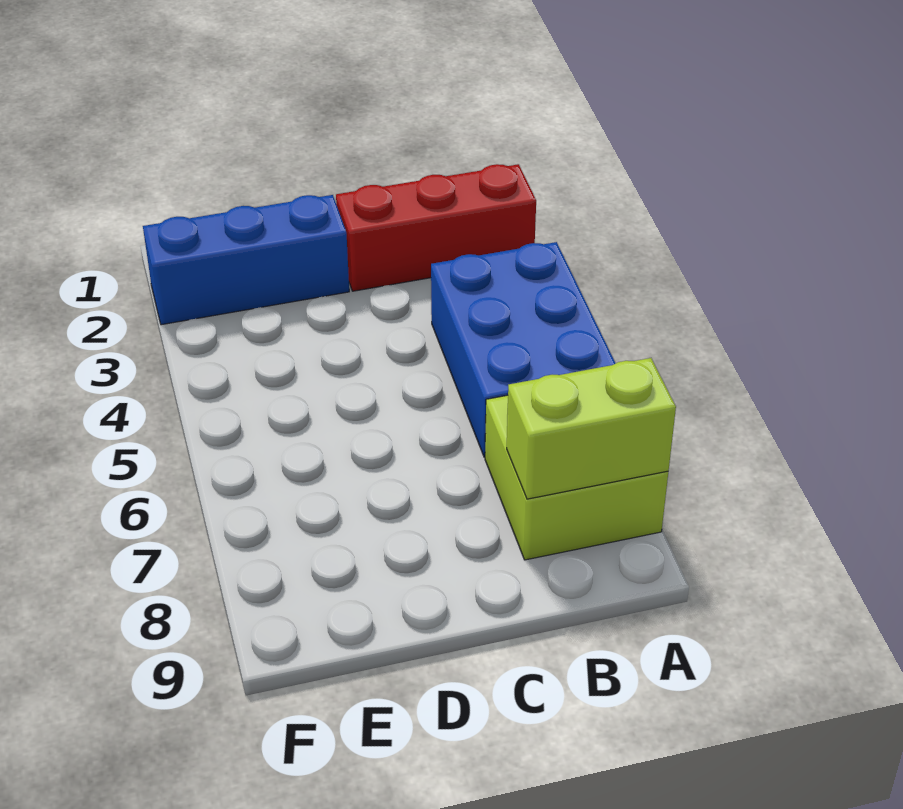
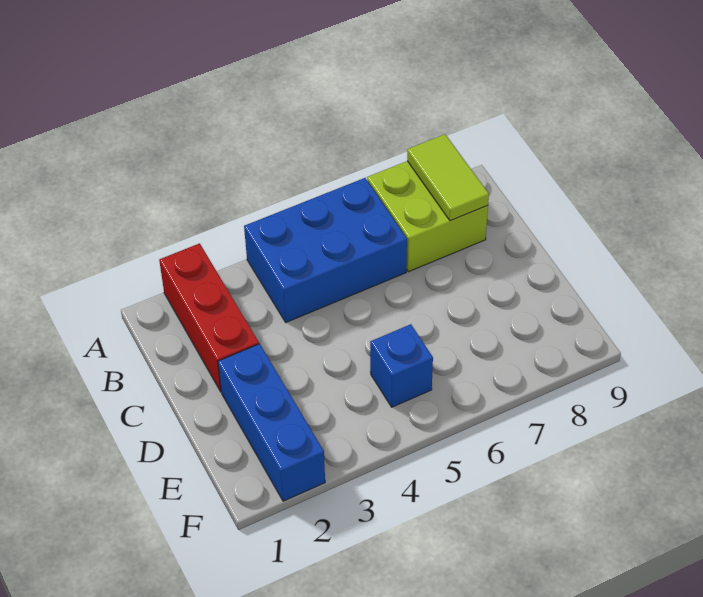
lime brick A8:B8 level 2 -> lime tile A8:B8 level 2
none -> blue brick E5 level 1

